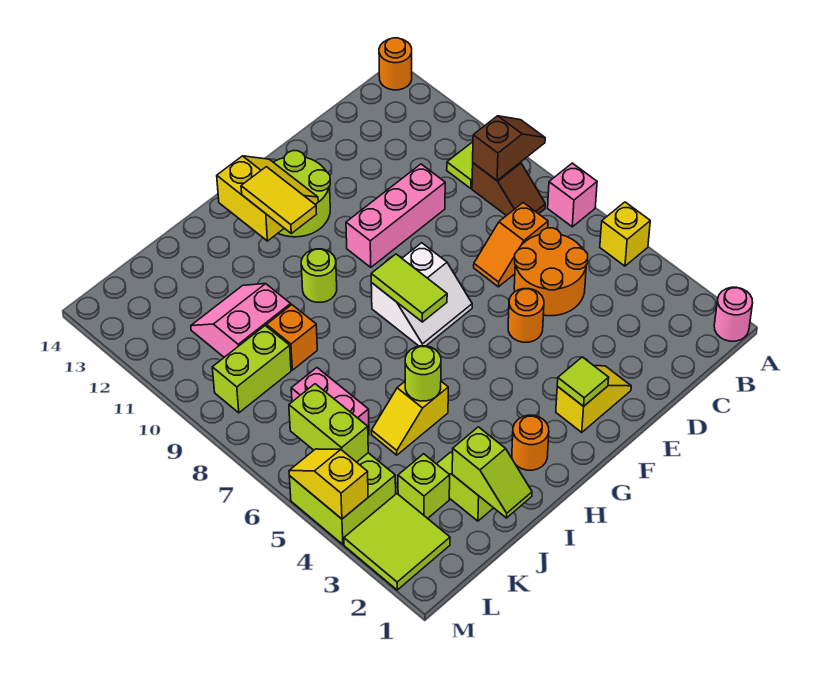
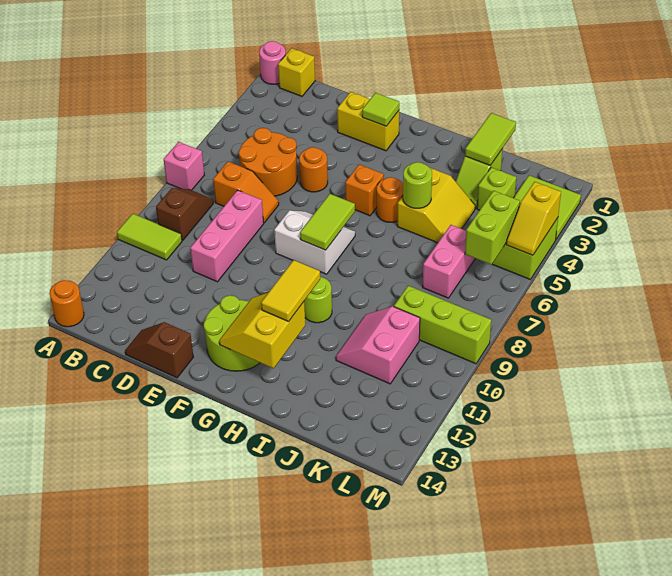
yellow brick A5 level 1 -> yellow brick B1 level 1
brown slope A9:B9 level 2 top B -> brown slope D14:E14 level 1 top E
pink brick D10:F10 level 1 -> pink brick D8:D10 level 1
yellow slope E2:F2 level 1 top F -> yellow brick E2:F2 level 1
orange round brick H2 level 1 -> orange round brick H5 level 1
yellow slope I5:J5 level 1 top I -> yellow slope I4:J5 level 1 top I
lime slope J1:J2 level 2 top 2 -> lime tile J1:J2 level 2
orange brick J9 level 1 -> orange brick G5 level 1
pink slope J10:K11 level 1 top 10 -> pink slope J10:K11 level 1 top K
lime brick K9:L9 level 1 -> lime brick K9:M9 level 1

